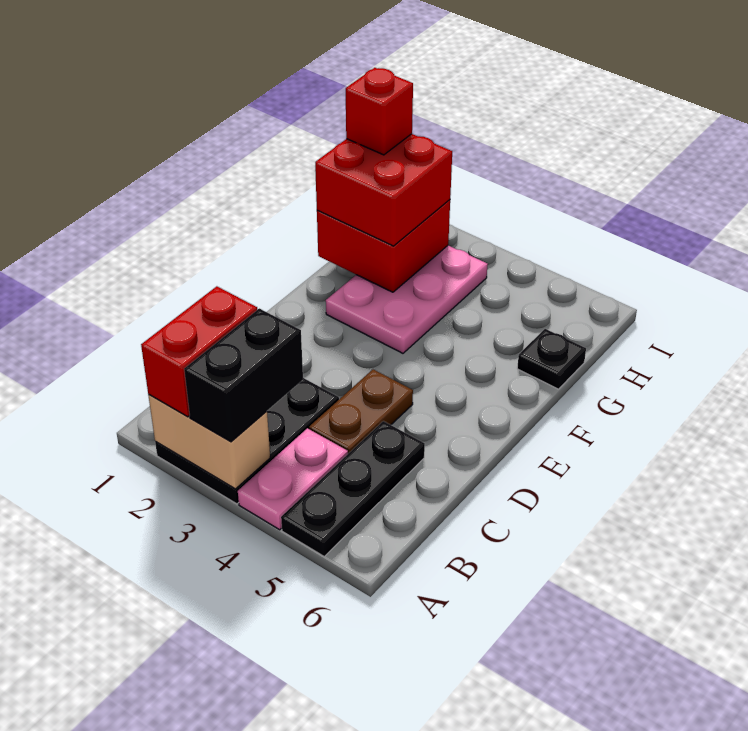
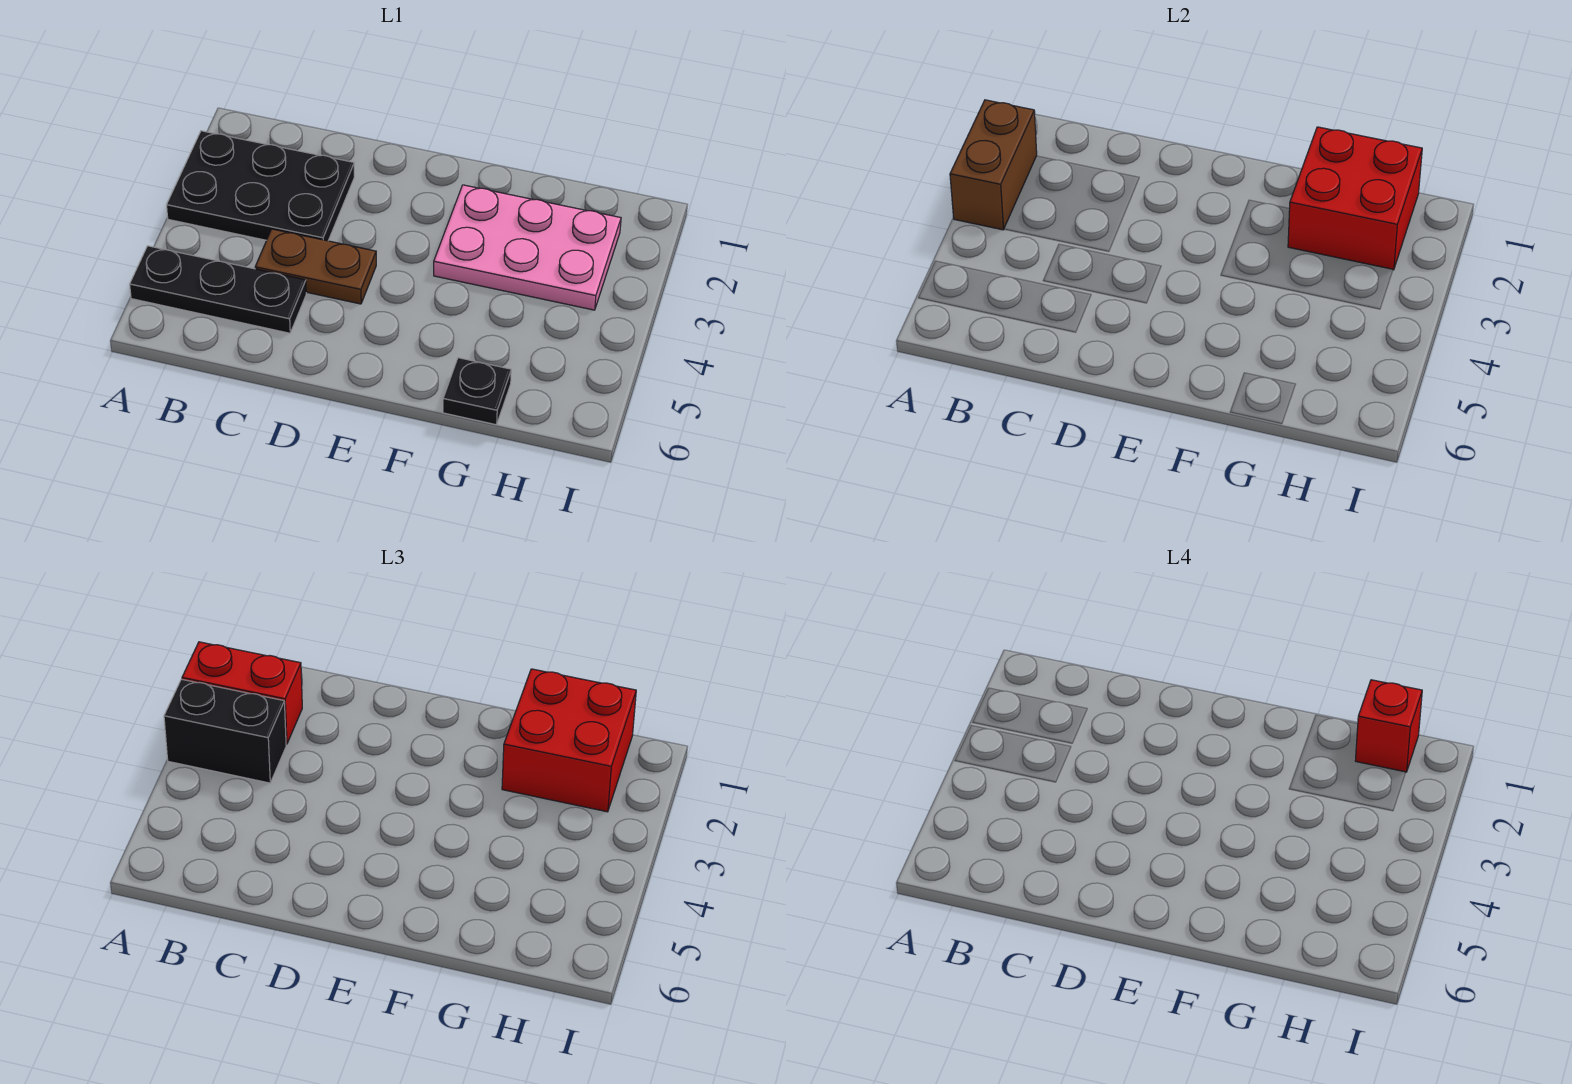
tan brick A2:A3 level 2 -> brown brick A2:A3 level 2
pink plate A4:B4 level 1 -> none

